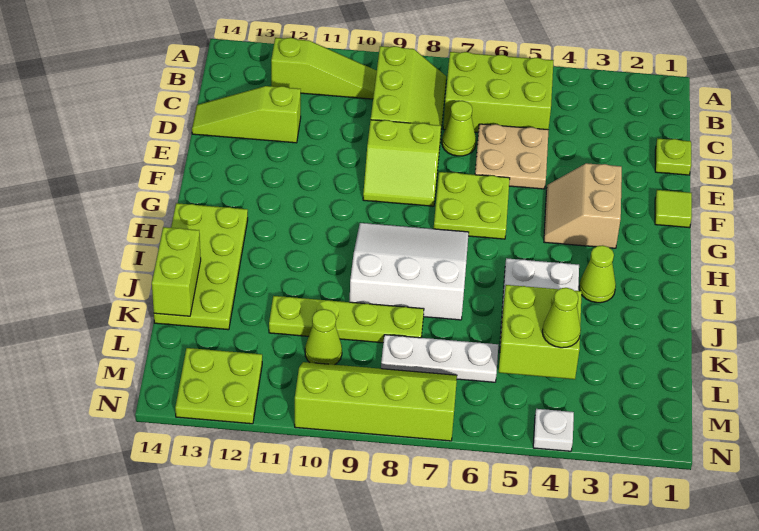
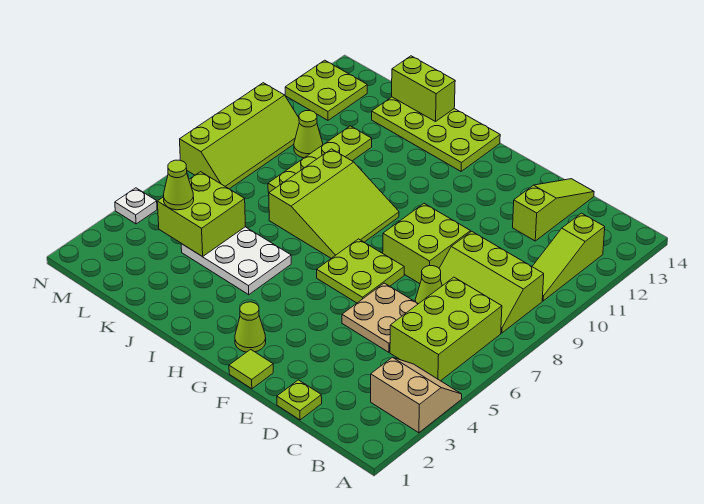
lime slope E8:F9 level 1 top E -> lime brick E8:F9 level 1
tan slope F3:G4 level 1 top 3 -> tan slope A3:B4 level 1 top 3
white slope H7:J9 level 1 top J -> lime slope H7:J9 level 1 top J
lime cone I3 level 1 -> lime cone G2 level 1
white plate L6:L8 level 1 -> none

